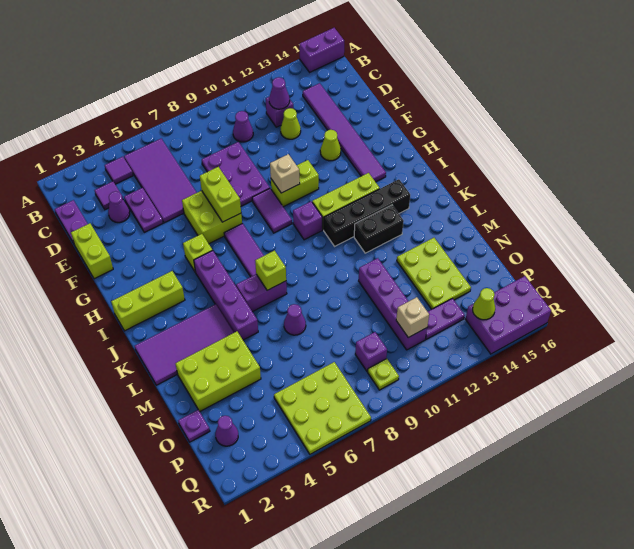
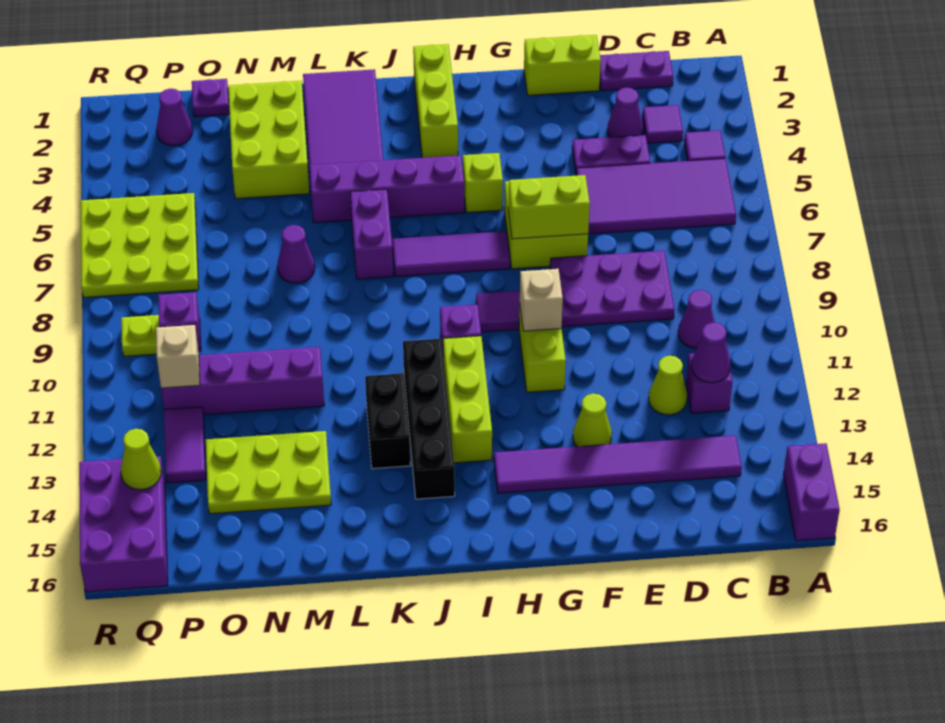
lime brick K7 level 2 -> none
purple plate P12:P13 level 1 -> purple tile P12:P13 level 1

